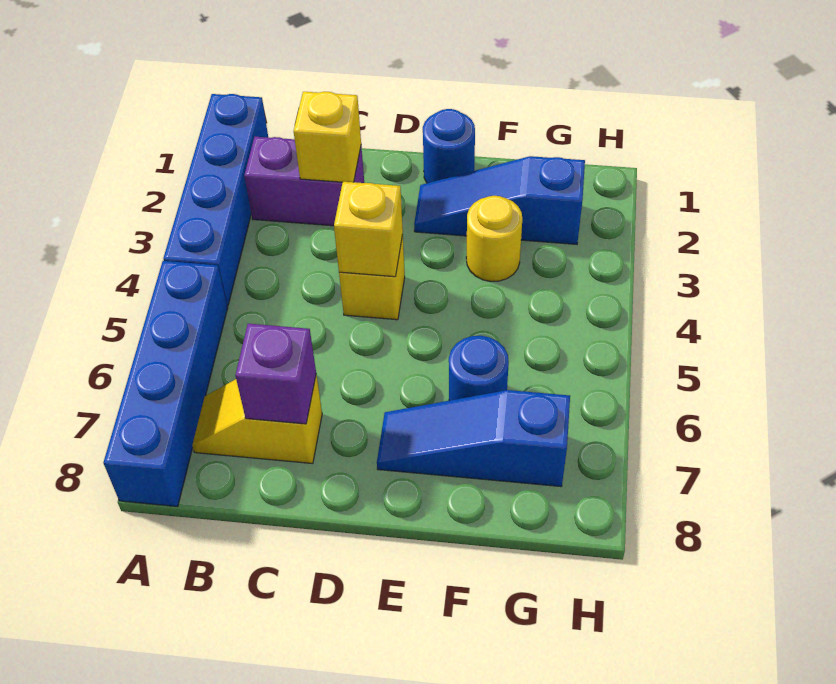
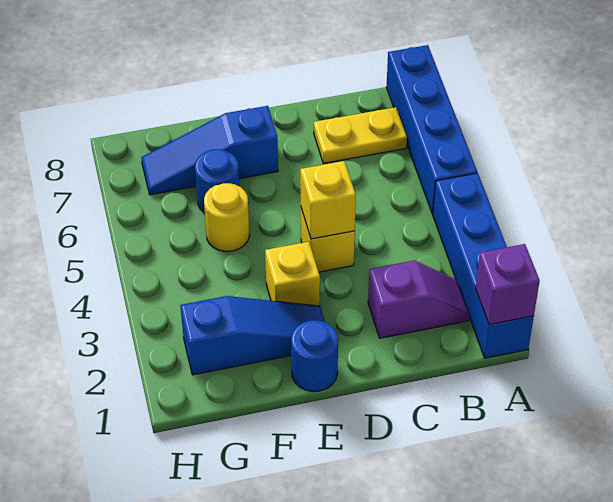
purple brick B2:C2 level 1 -> purple slope B2:C2 level 1 top C
yellow slope B7:C7 level 1 top C -> yellow plate B7:C7 level 1
yellow brick C2 level 2 -> yellow brick E3 level 1
purple brick C7 level 2 -> purple brick A1 level 2
blue slope E7:G7 level 1 top G -> blue slope E7:G7 level 1 top E
yellow round brick F3 level 1 -> yellow round brick F5 level 1

